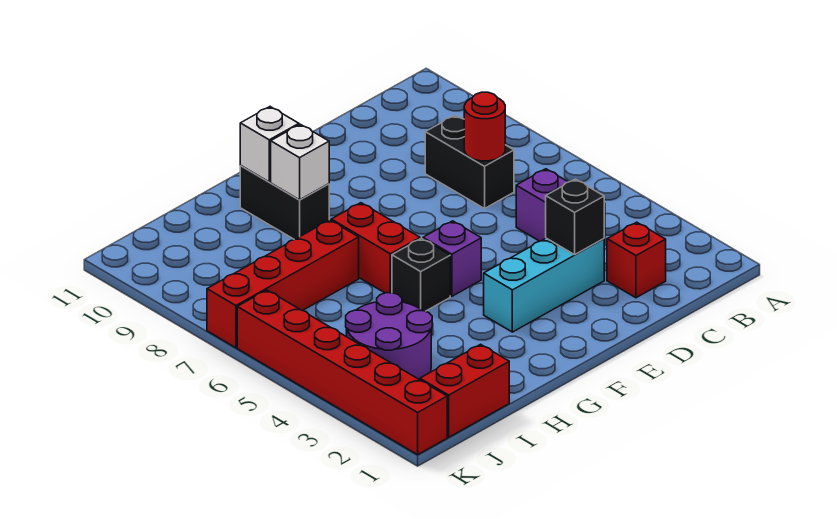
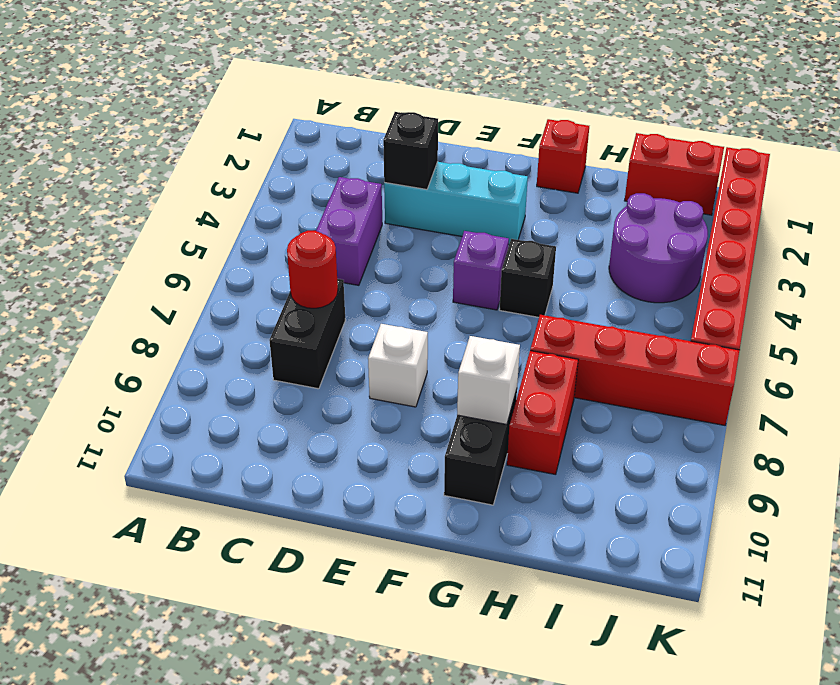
red brick C2 level 1 -> red brick G1 level 1
red brick G6:G7 level 1 -> red brick H8:H9 level 1
white brick G10 level 2 -> white brick E8 level 1

